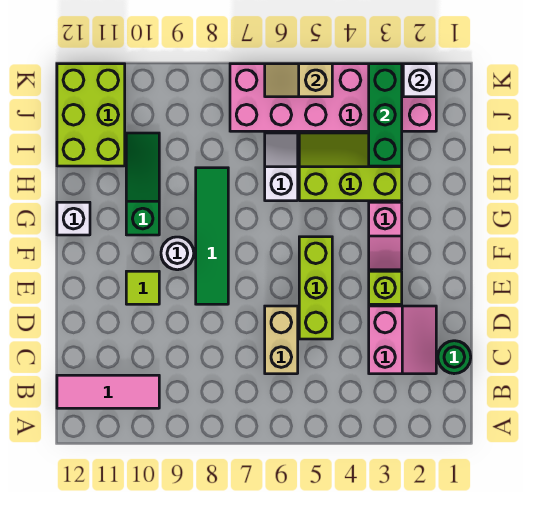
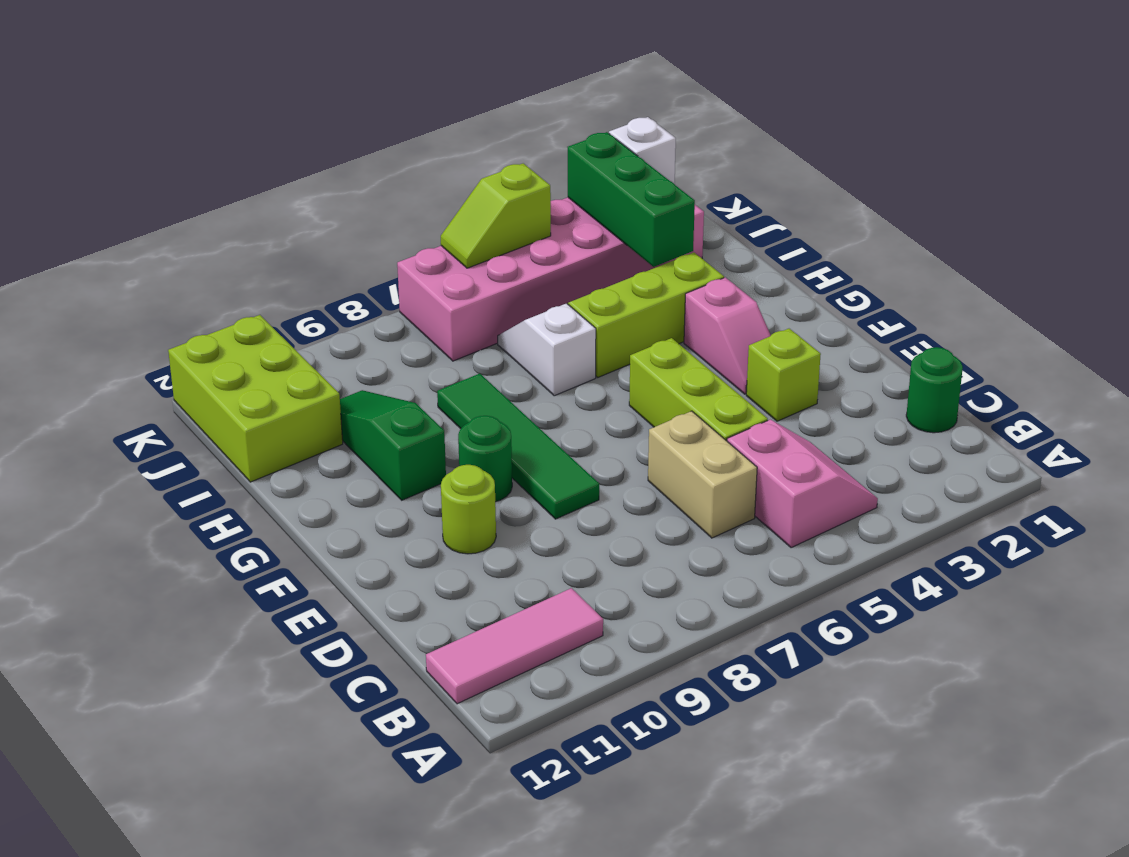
pink slope C2:D3 level 1 top 3 -> pink slope B4:C5 level 1 top 5
lime tile E10 level 1 -> lime round brick E10 level 1
white round brick F9 level 1 -> green round brick F9 level 1
white brick G12 level 1 -> none
tan slope K5:K6 level 2 top 5 -> lime slope K5:K6 level 2 top 5

